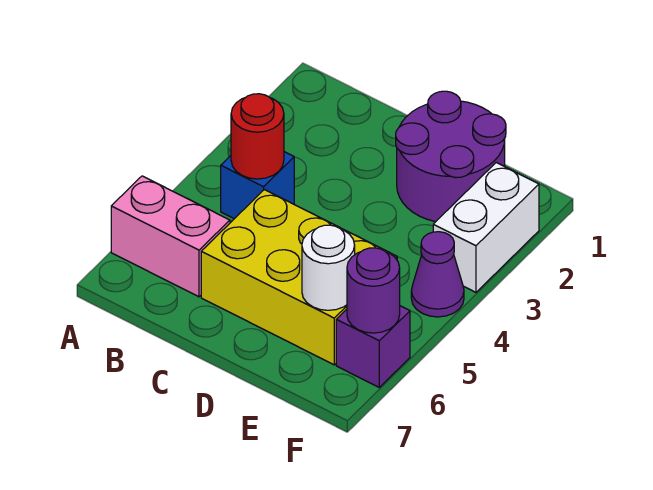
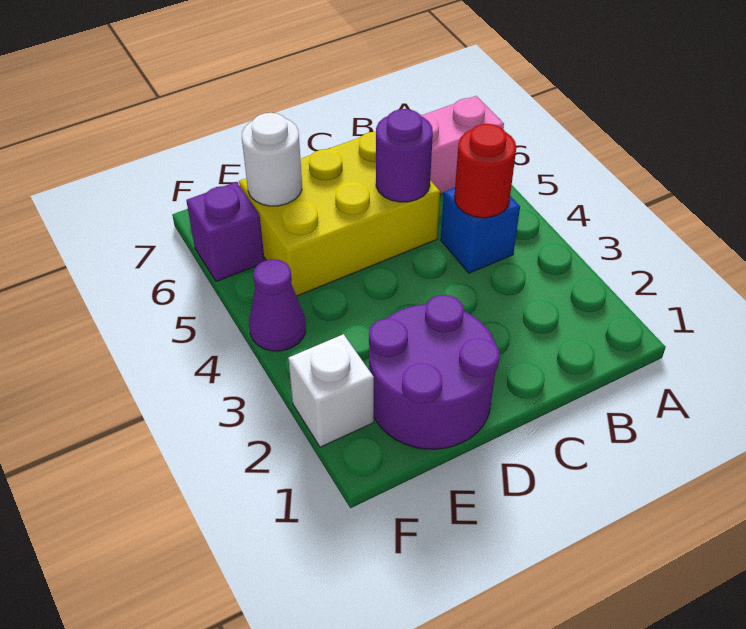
white brick F2:F3 level 1 -> white brick F2 level 1
purple round brick F6 level 2 -> purple round brick C5 level 2

